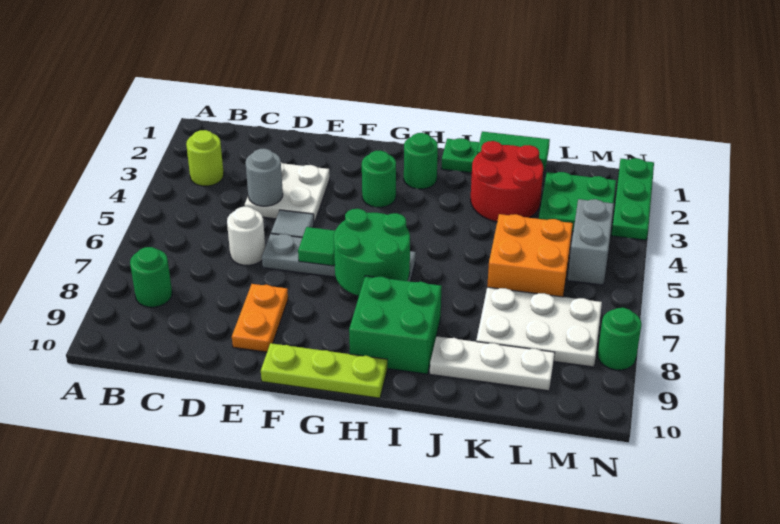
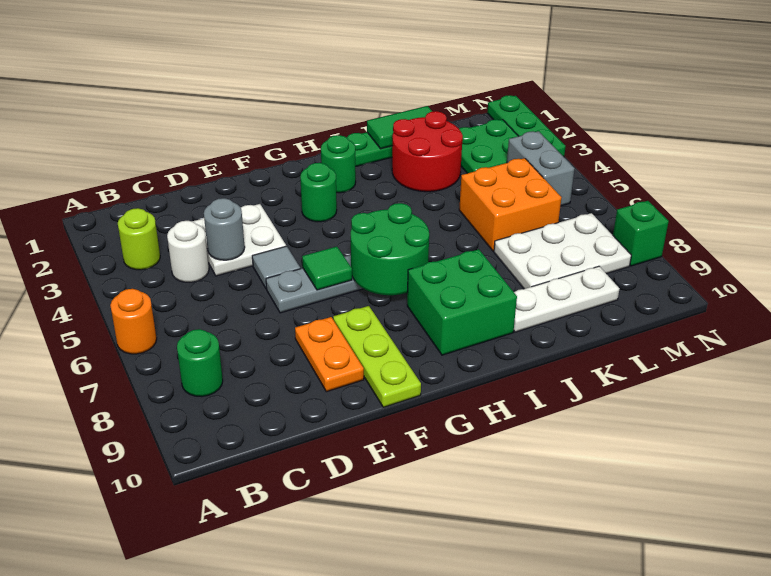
none -> orange round brick A6 level 1
white round brick D6 level 1 -> white round brick C4 level 1
lime plate F10:H10 level 1 -> lime plate F8:F10 level 1
green round brick N8 level 1 -> green brick N8 level 1

